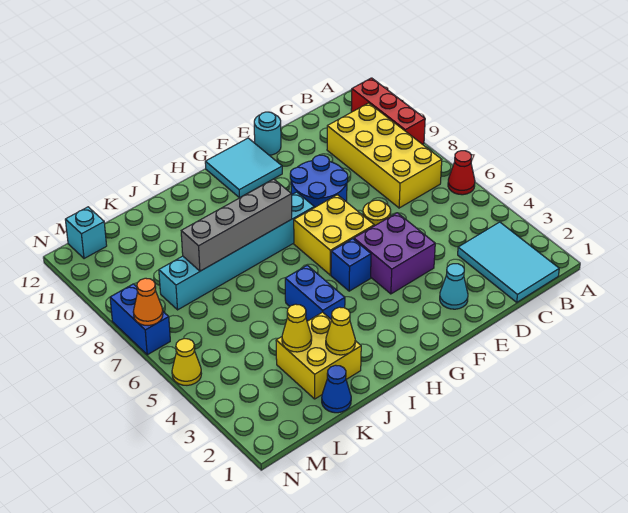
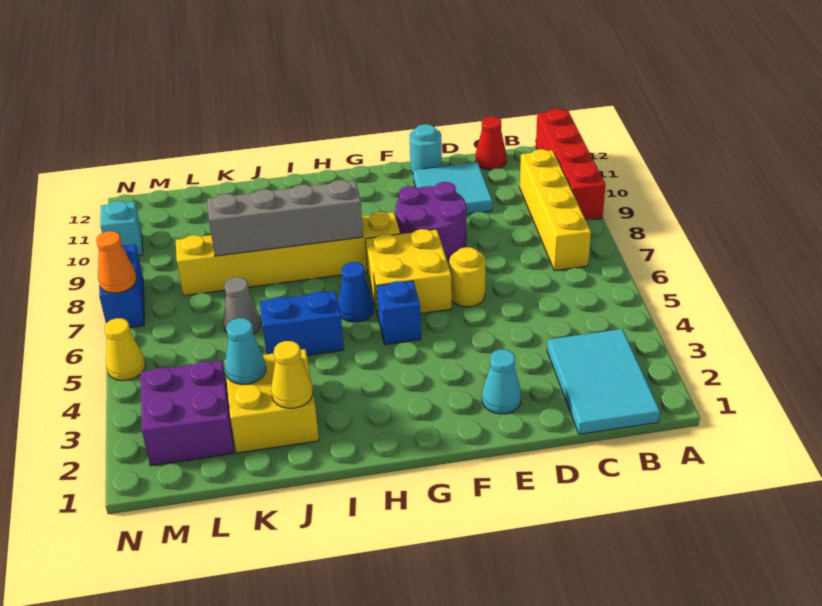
red cone A6 level 1 -> red cone C12 level 1
red brick A9:A11 level 1 -> red brick A9:A12 level 1
yellow brick B7:C10 level 1 -> yellow brick B7:B10 level 1
purple brick E4:F5 level 1 -> purple brick L2:M3 level 1
blue round brick E8:F9 level 1 -> purple round brick E8:F9 level 1
cyan tile F11:G12 level 1 -> cyan tile D10:E11 level 1
cyan brick G8:L8 level 1 -> yellow brick G8:L8 level 1
blue brick I4:I5 level 1 -> blue brick I5:J5 level 1
blue cone K1 level 1 -> blue cone H6 level 1
yellow cone K3 level 2 -> cyan cone K3 level 2
none -> grey cone K6 level 1
cyan brick M12 level 1 -> cyan brick N10 level 1

